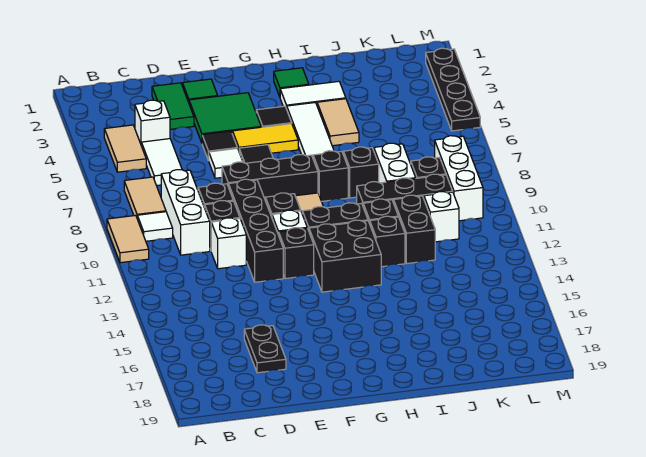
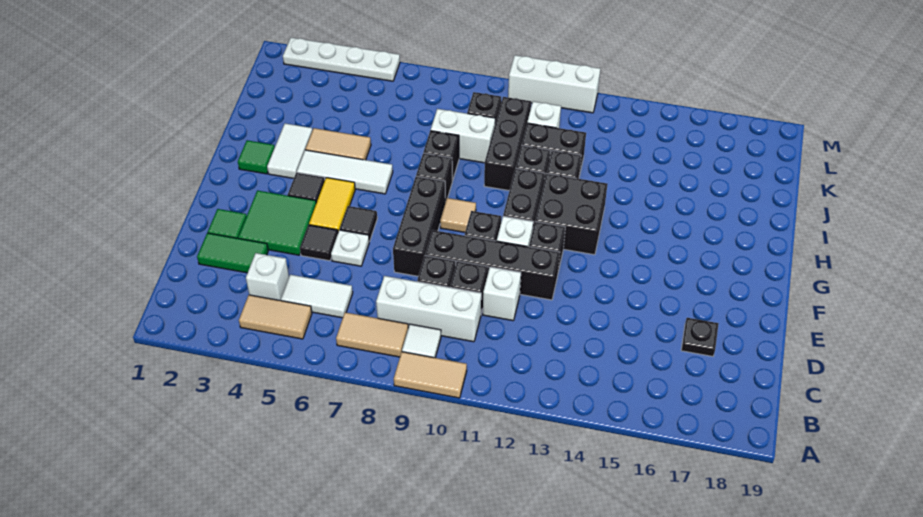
black plate D16:D17 level 1 -> black plate D17 level 1
white tile E6 level 1 -> white plate E6 level 1
white brick L8:L10 level 1 -> white brick M10:M12 level 1
black plate M2:M5 level 1 -> white plate M2:M5 level 1

